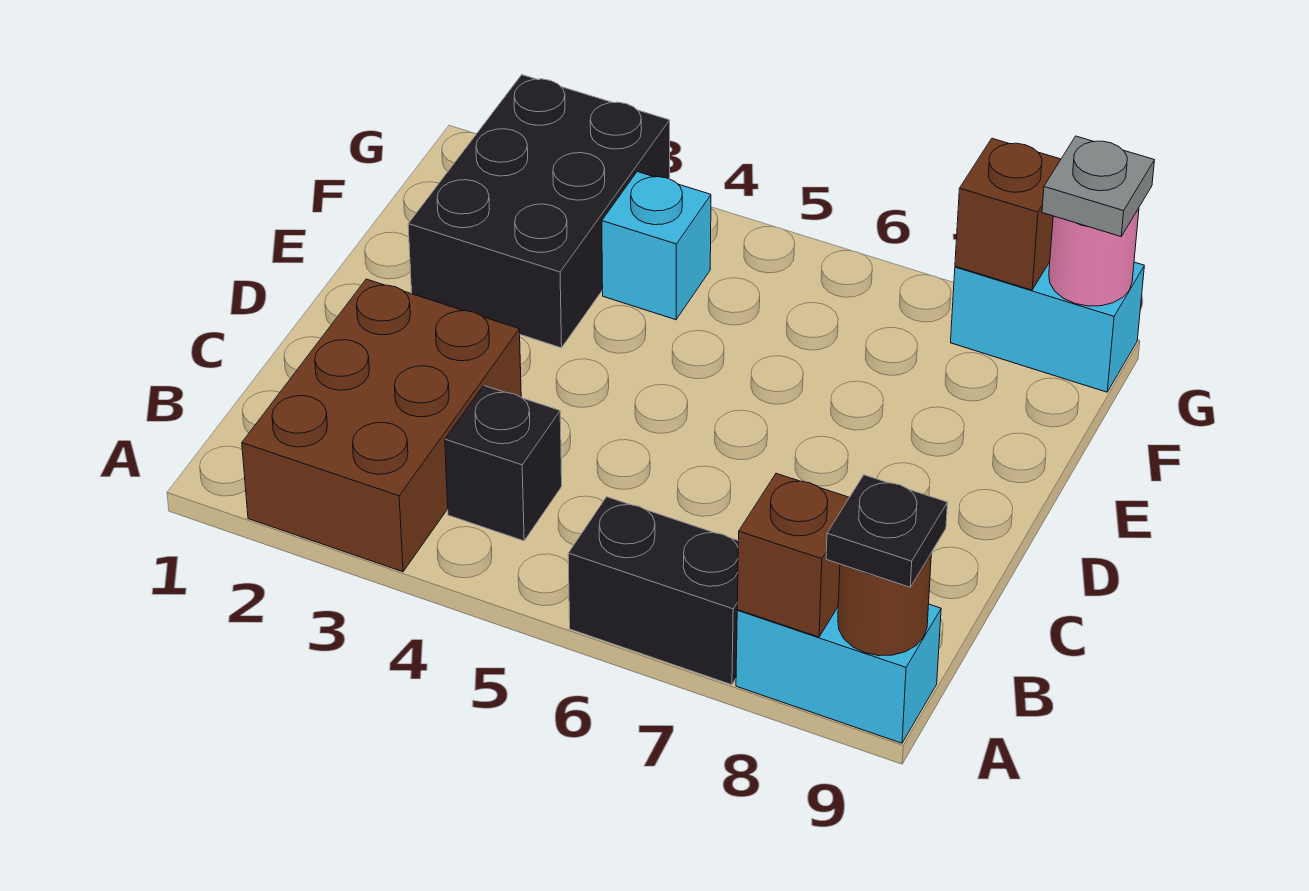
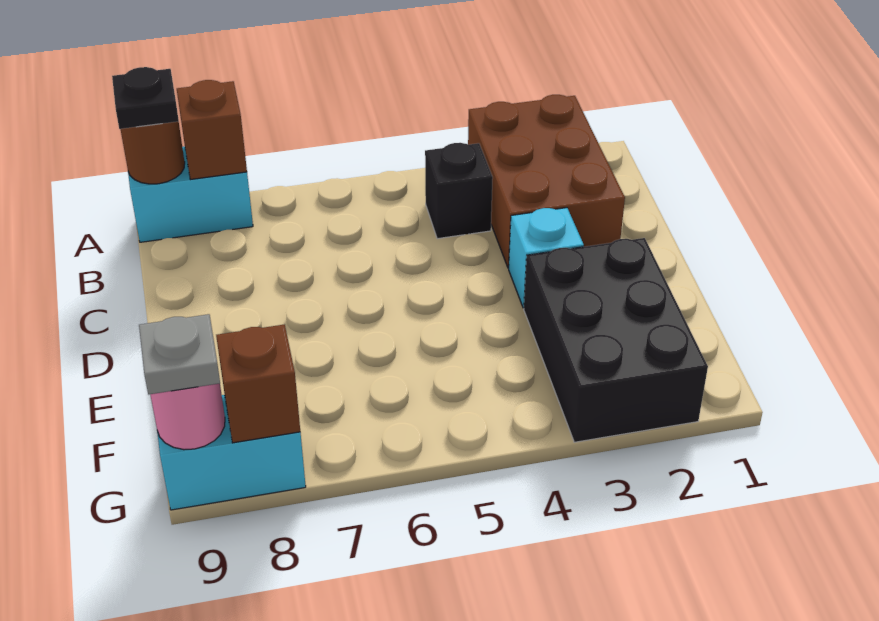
black brick A6:A7 level 1 -> none
cyan brick F4 level 1 -> cyan brick D3 level 1

